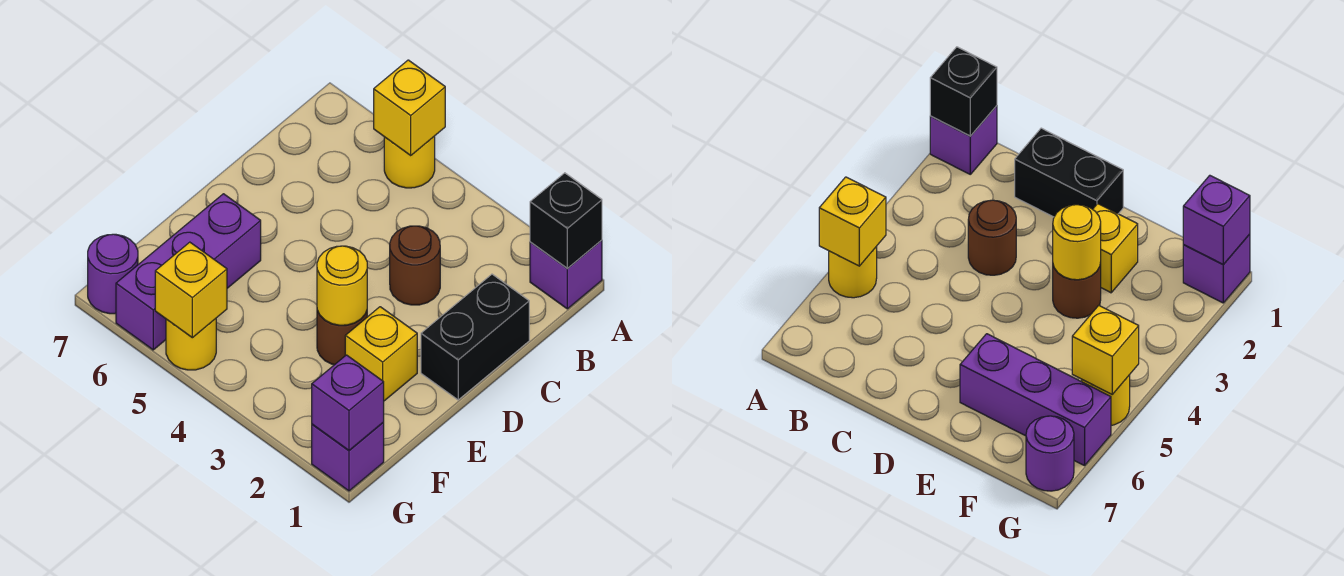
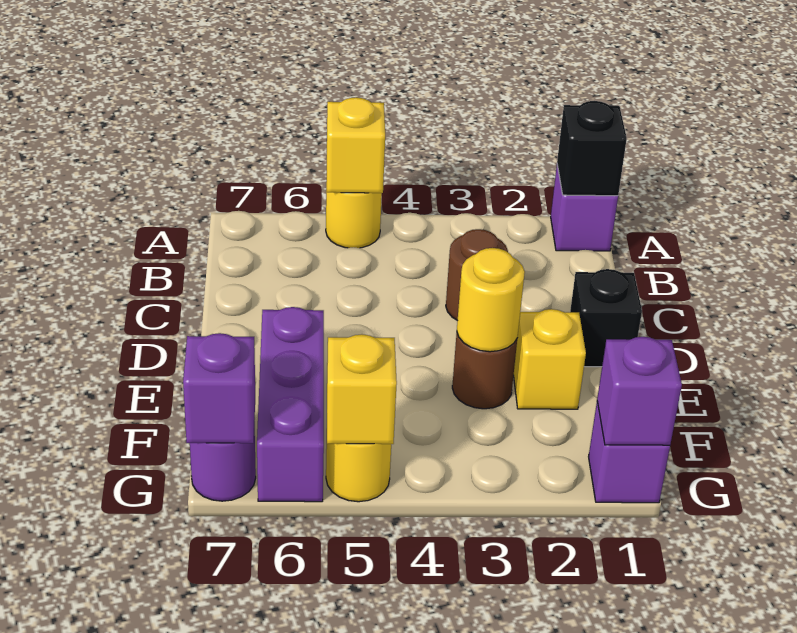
black brick C1:D1 level 1 -> black brick D1 level 1
none -> purple brick G7 level 2

